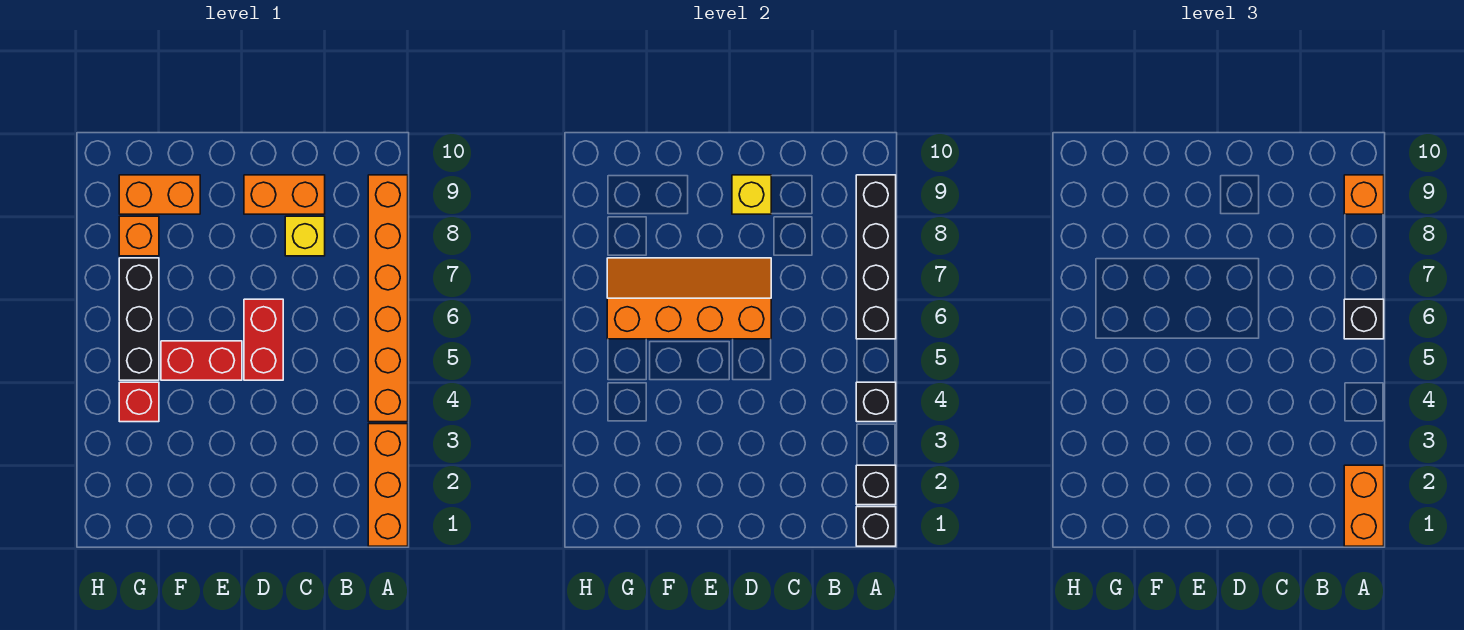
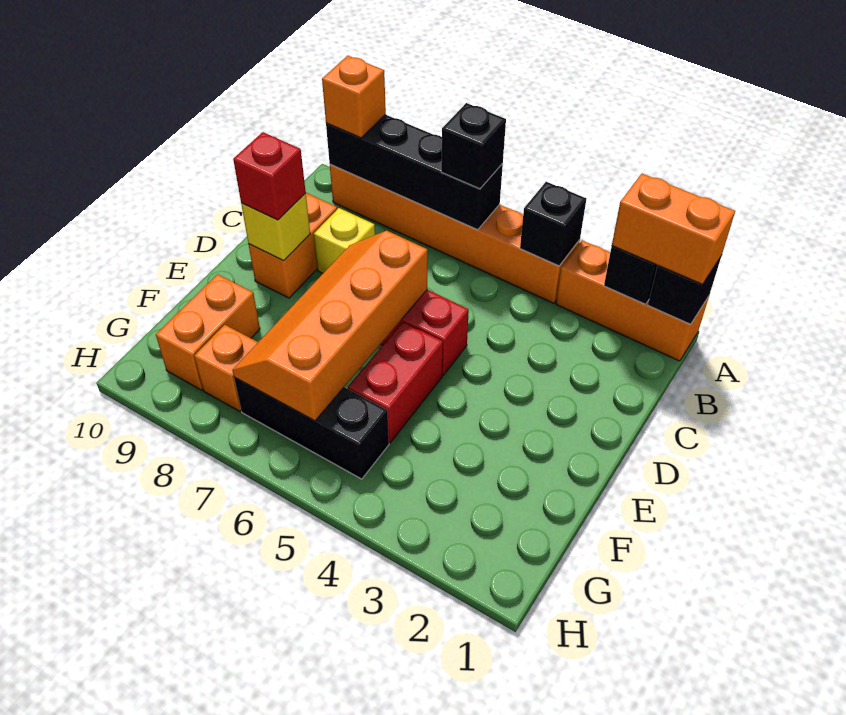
red brick G4 level 1 -> red brick D9 level 3

